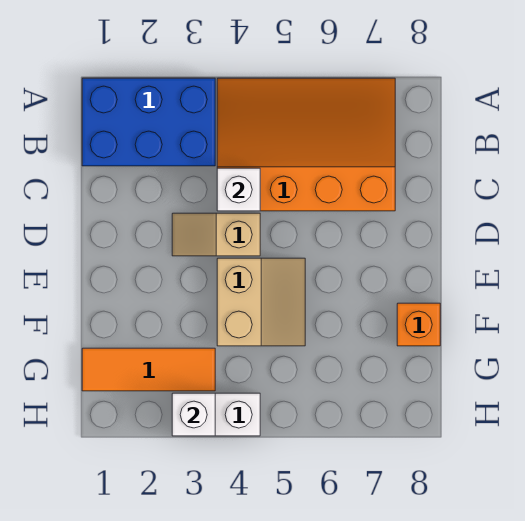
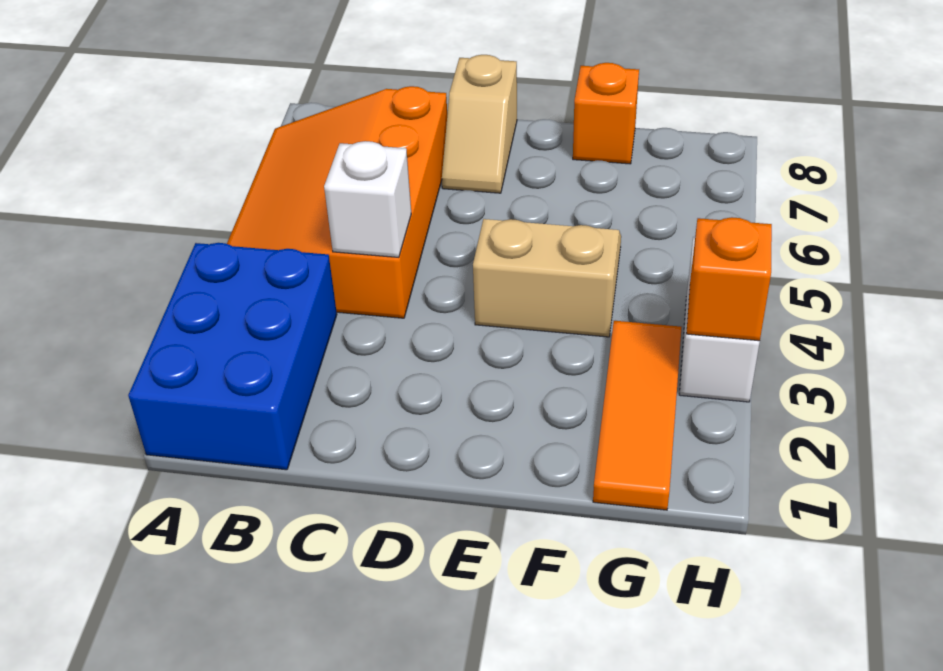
tan slope D3:D4 level 1 top 4 -> tan slope D7:D8 level 1 top 8
white brick H3 level 2 -> orange brick H3 level 2

